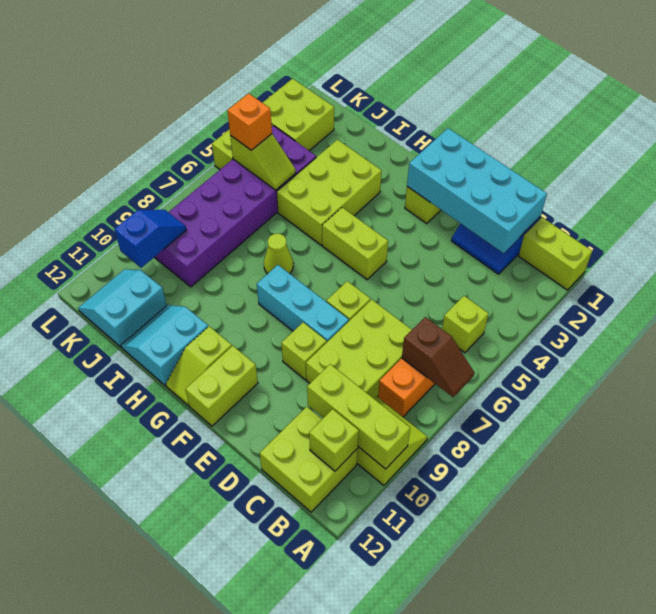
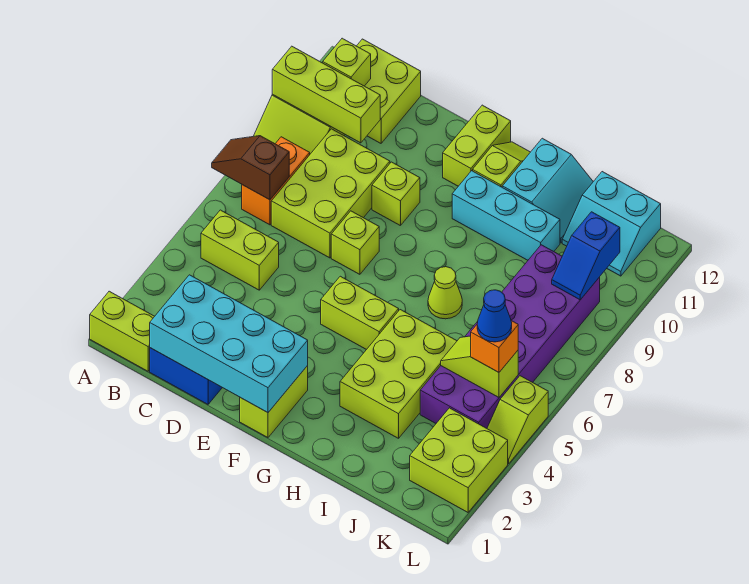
lime brick B5 level 1 -> lime brick B5:C5 level 1
cyan brick E8:G8 level 1 -> cyan brick G10:I10 level 1
cyan slope J11:K12 level 1 top J -> cyan slope J11:K12 level 1 top 12
none -> blue cone K5 level 4

